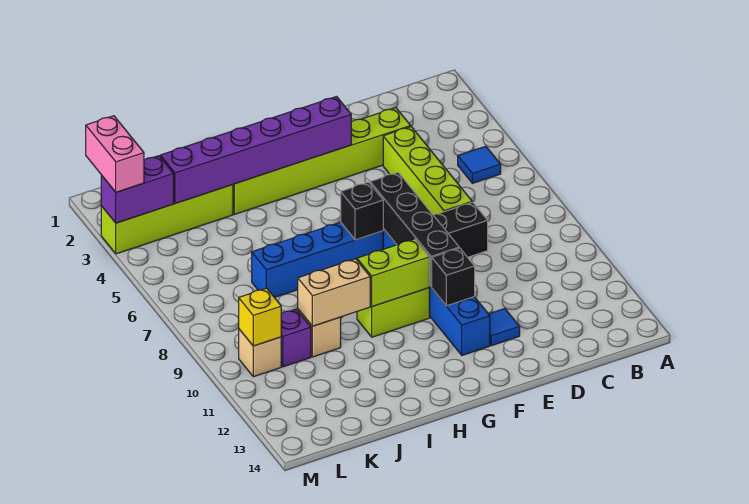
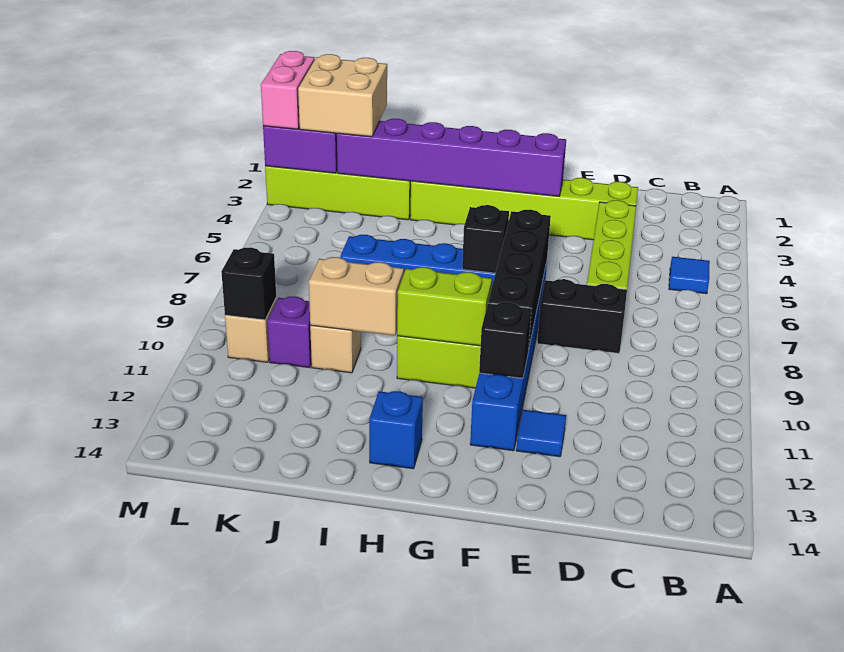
none -> blue brick H13 level 1
none -> tan brick K2:L3 level 3
yellow brick L10 level 2 -> black brick L10 level 2

